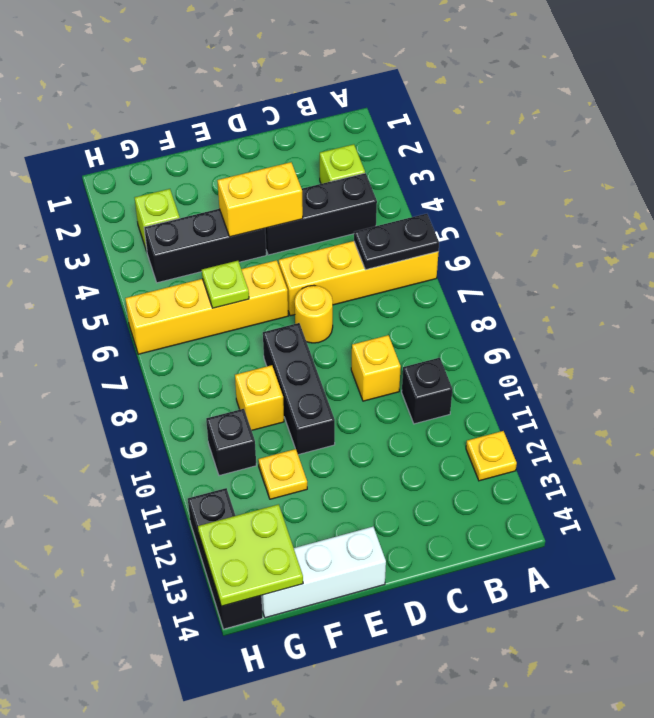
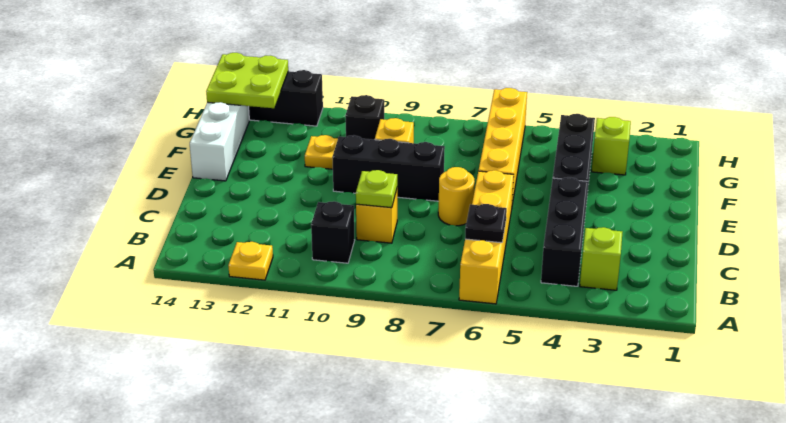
black plate A6:B6 level 2 -> black plate B6 level 2
yellow brick D4:E4 level 2 -> none
lime plate F6 level 2 -> lime plate C9 level 2

